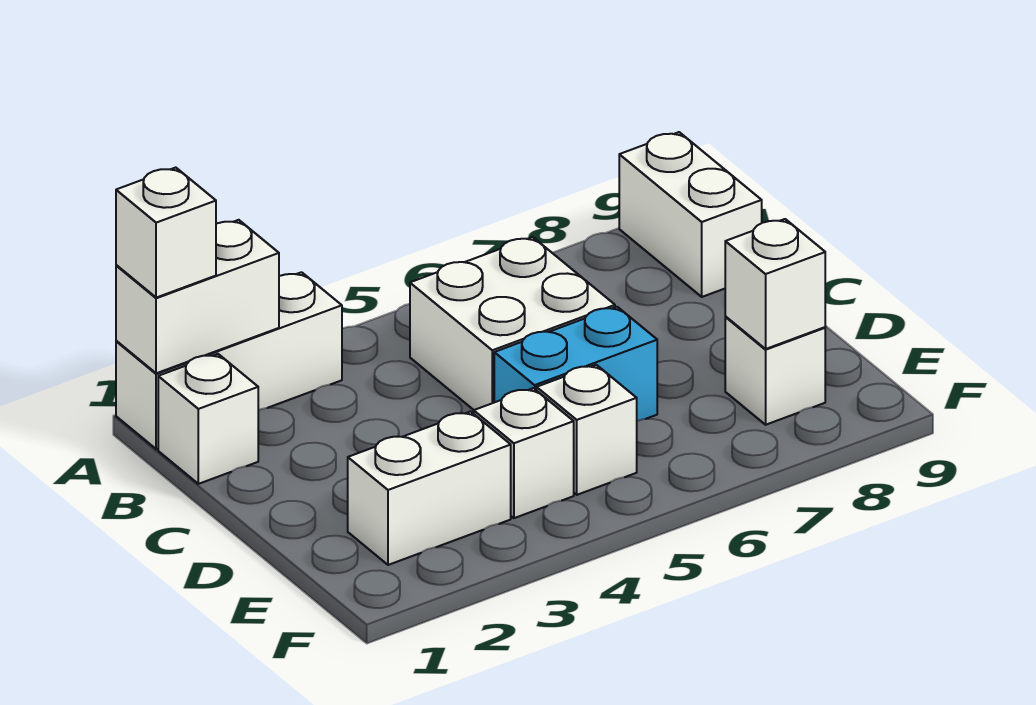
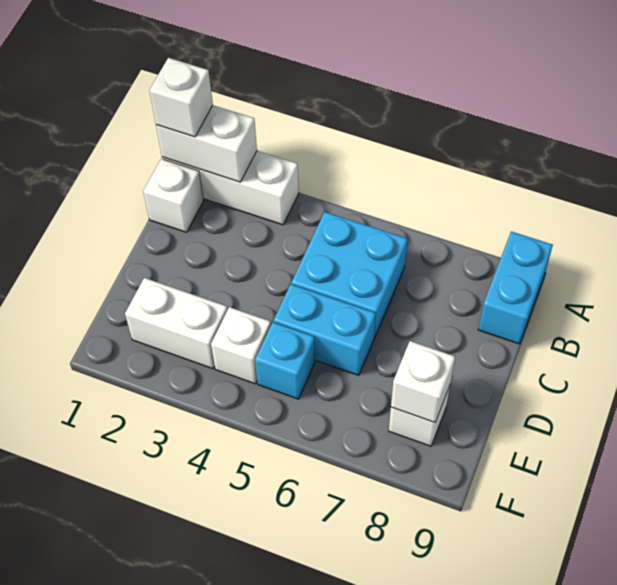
white brick A9:B9 level 1 -> cyan brick A9:B9 level 1
white brick B5:C6 level 1 -> cyan brick B5:C6 level 1
white brick E5 level 1 -> cyan brick E5 level 1

